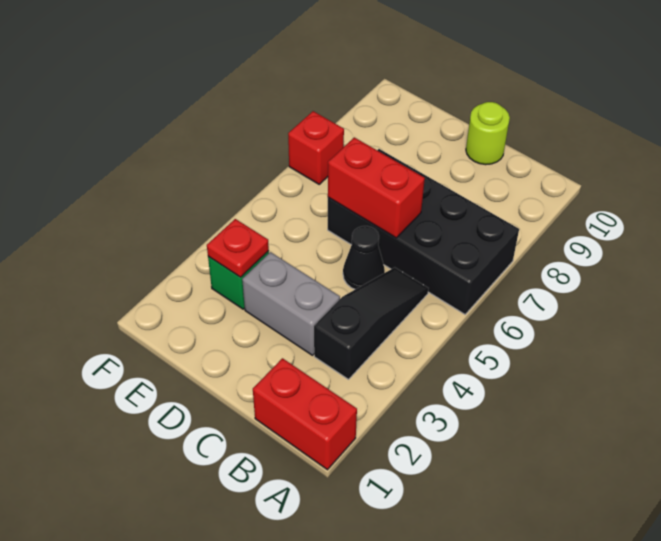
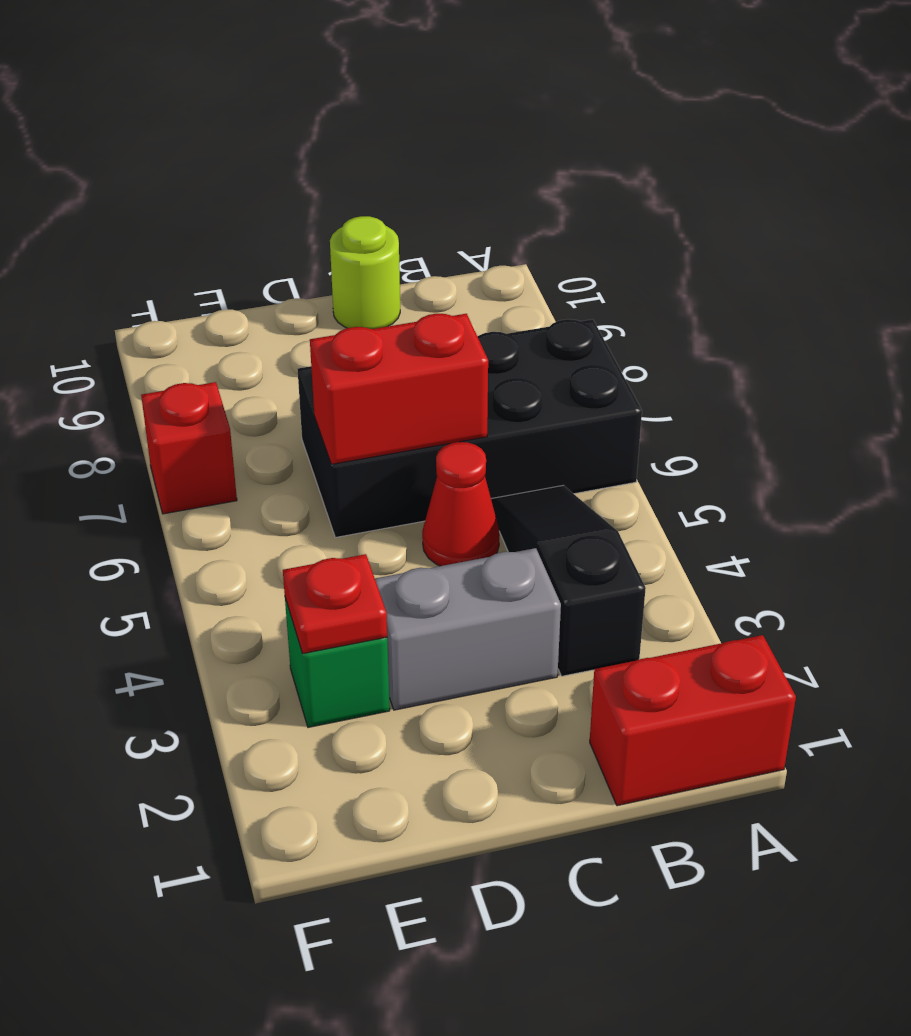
black cone C5 level 1 -> red cone C5 level 1

